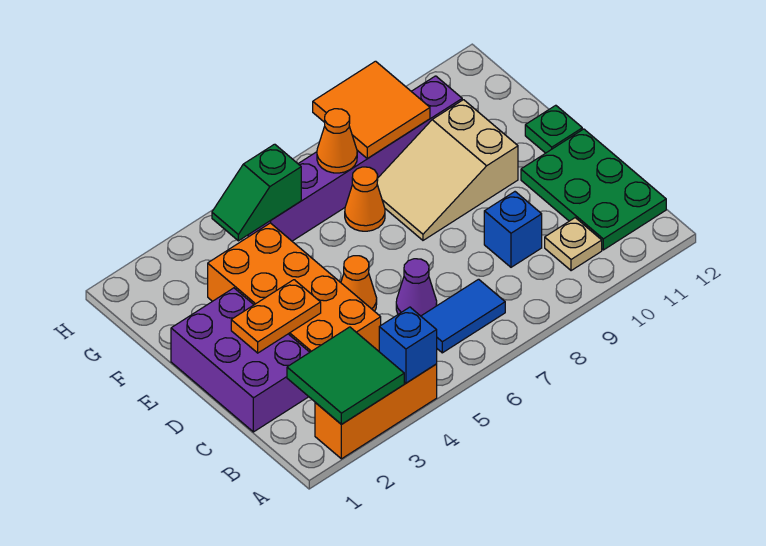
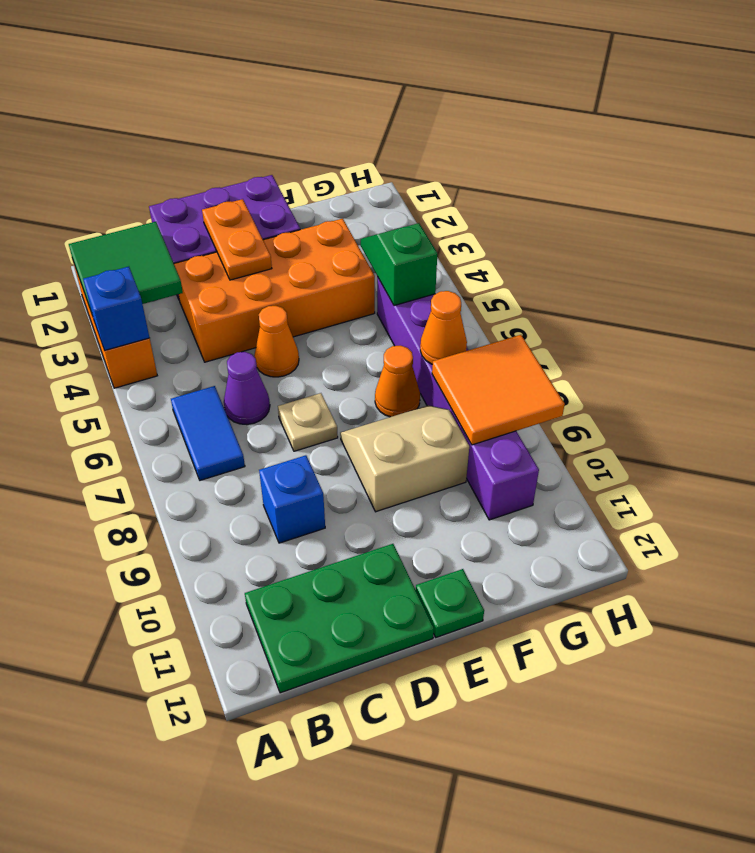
tan plate B10 level 1 -> tan plate D7 level 1
tan slope E8:F10 level 1 top 10 -> tan slope E8:F9 level 1 top 9

